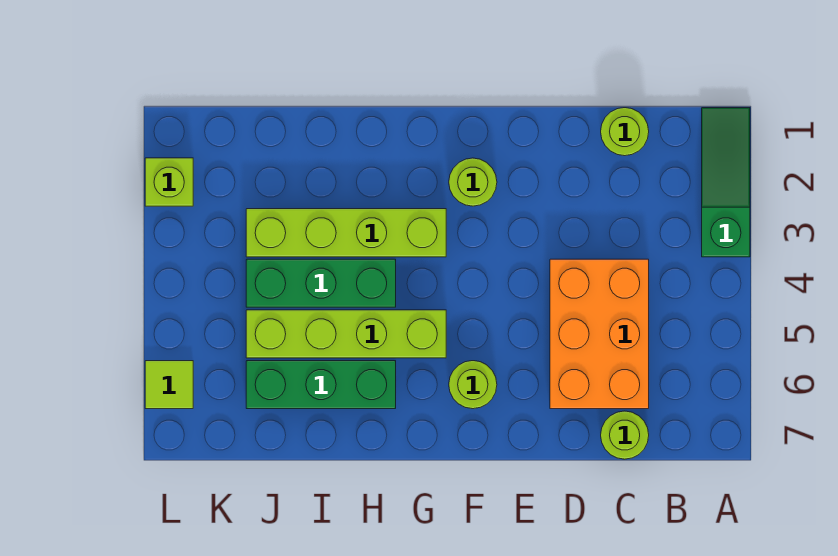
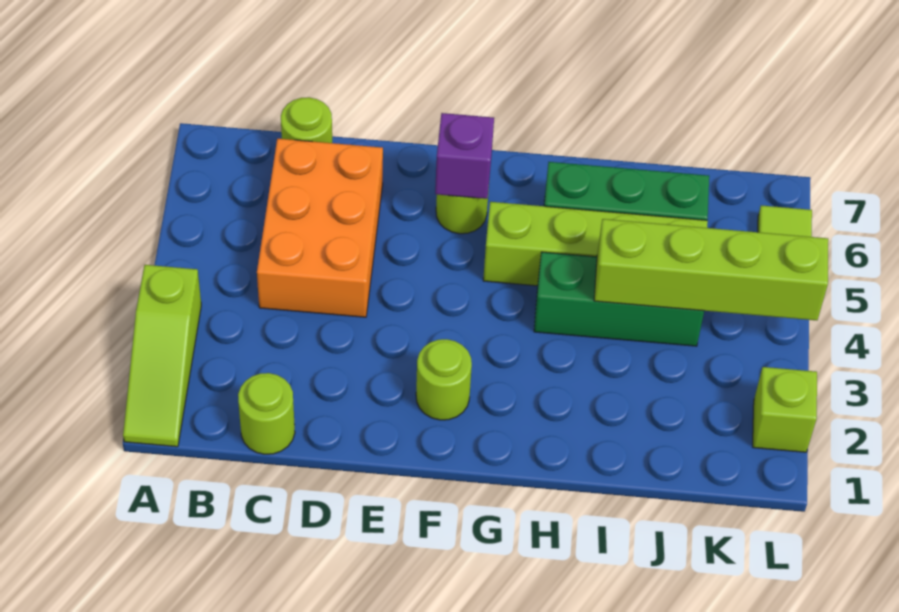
green slope A1:A3 level 1 top 3 -> lime slope A1:A3 level 1 top 3
none -> purple brick F6 level 2
lime brick G3:J3 level 1 -> lime brick I4:L4 level 2

